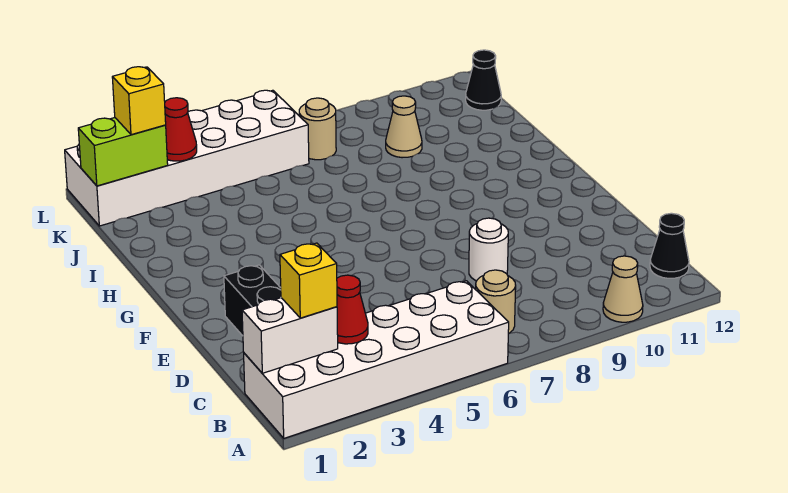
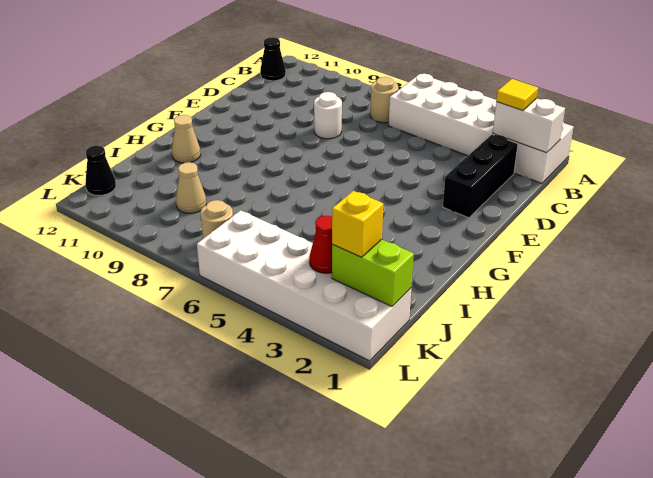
tan cone A10 level 1 -> tan cone H11 level 1
yellow brick B2 level 3 -> yellow tile B2 level 3
red cone B3 level 2 -> none

